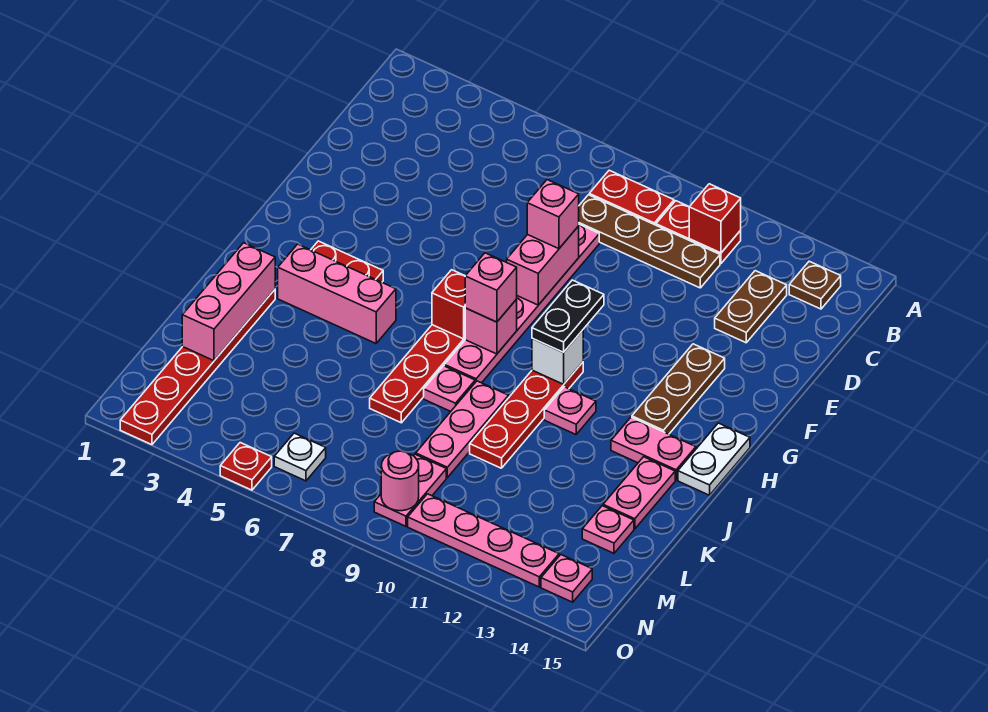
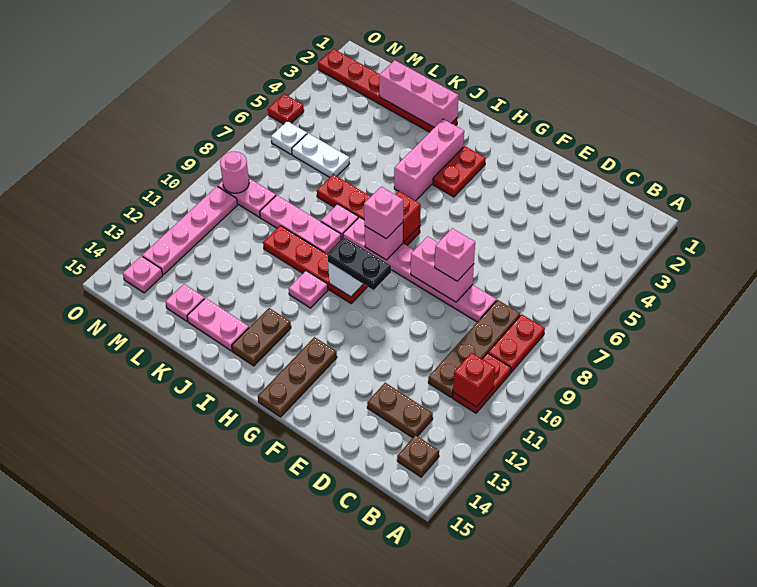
brown plate F13:H13 level 1 -> brown plate G13:G15 level 1
white plate H15:I15 level 1 -> white plate L6:M6 level 1
pink plate I13:I14 level 1 -> brown plate I13:I14 level 1

